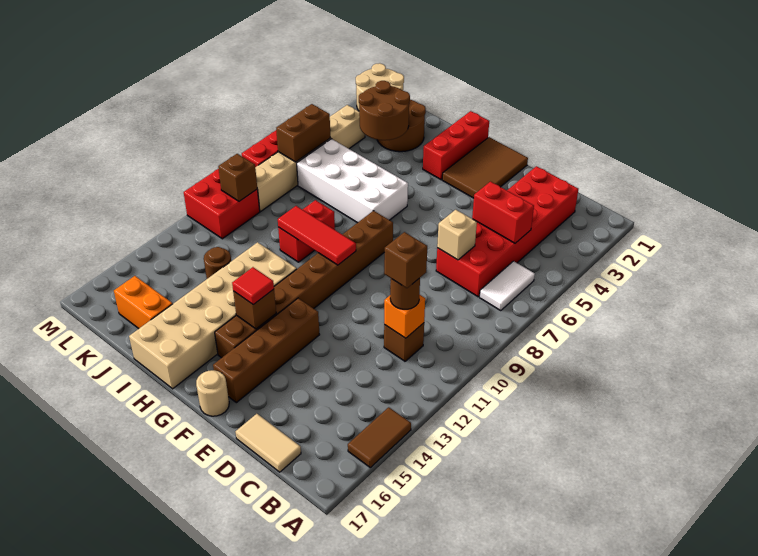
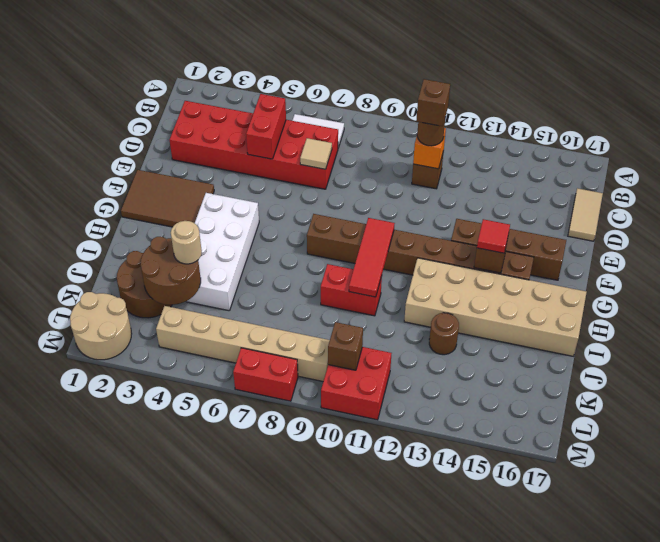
brown tile A14:A15 level 1 -> none
tan brick D7 level 2 -> tan tile D7 level 2
tan round brick F17 level 1 -> tan round brick J4 level 3
red brick H1:H3 level 1 -> none
white brick H6:K7 level 1 -> white brick G4:J5 level 1
orange brick J16:K16 level 1 -> none
brown brick L6:L7 level 2 -> none

